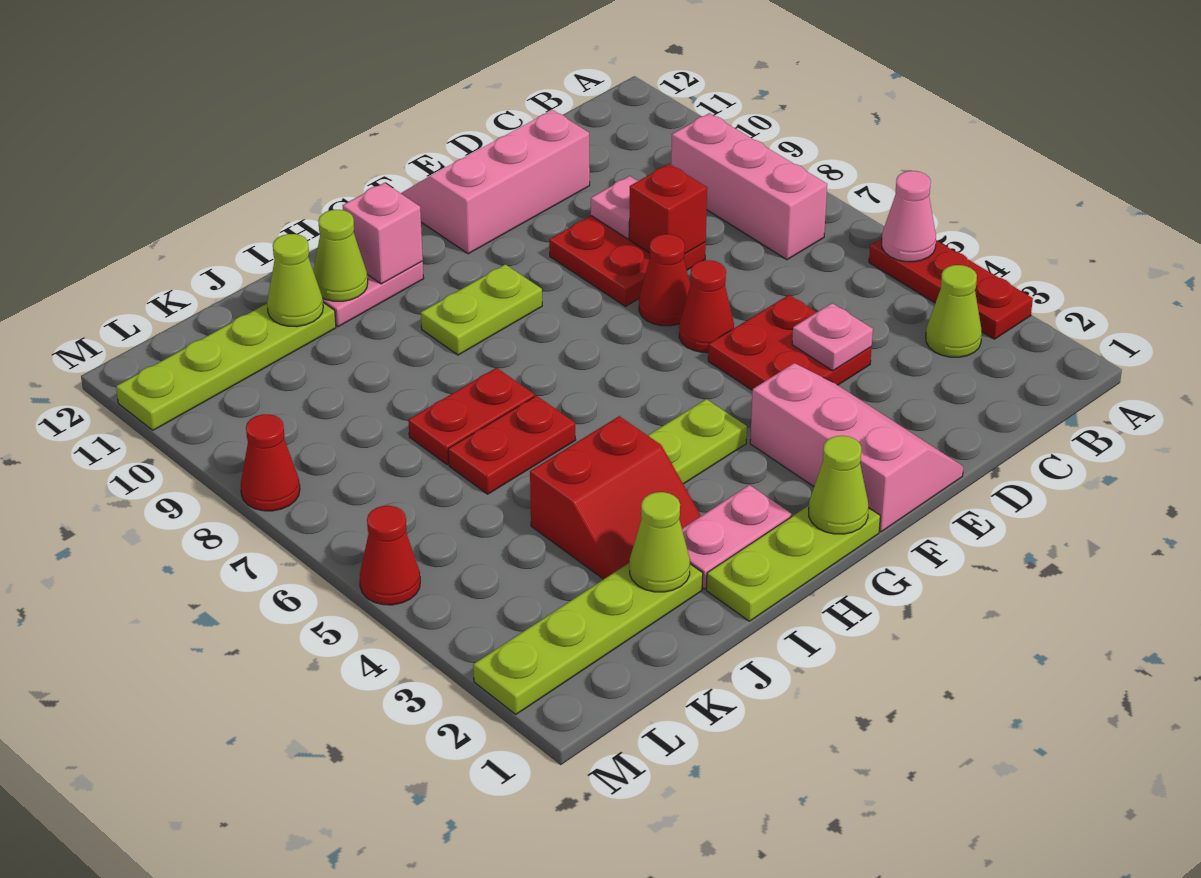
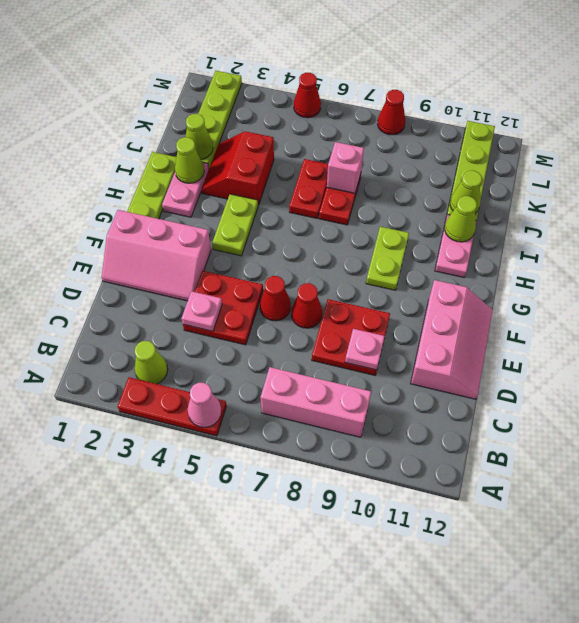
red brick D8 level 2 -> none
lime cone G1 level 2 -> lime cone I2 level 2
pink brick H11 level 2 -> pink brick J7 level 2

